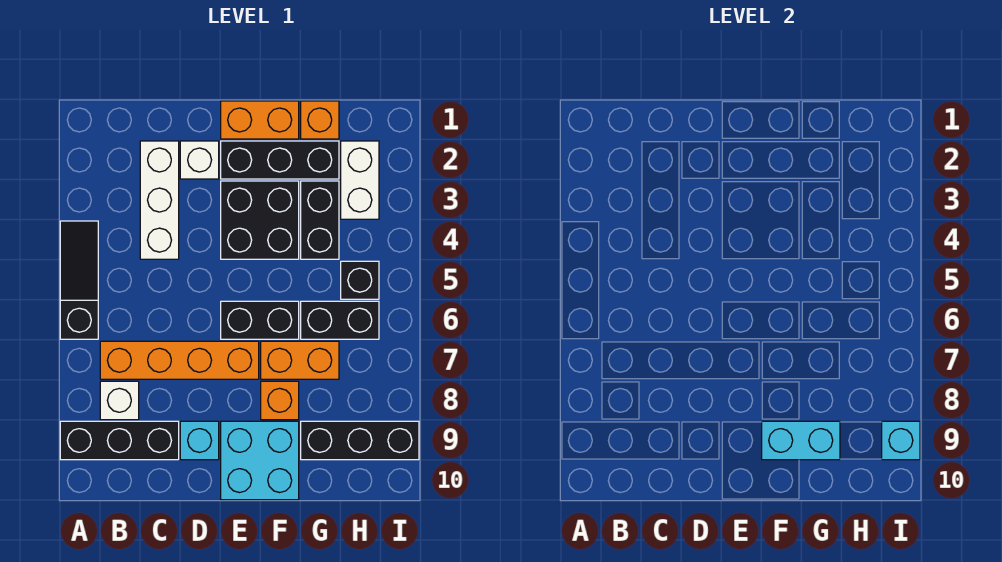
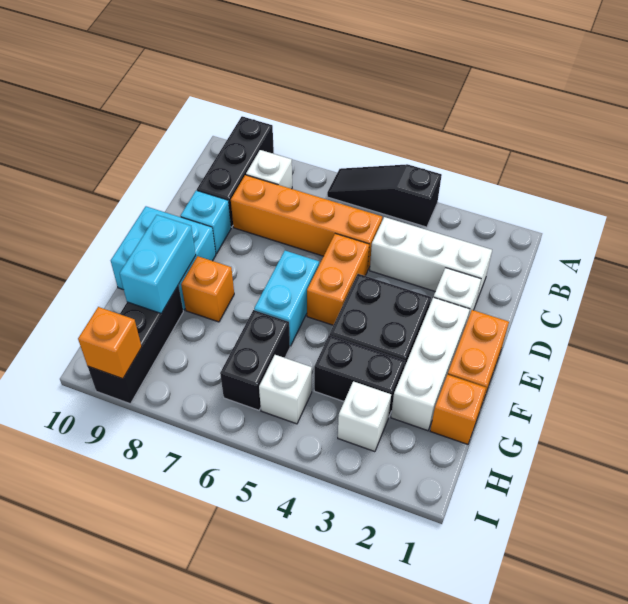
black slope A4:A6 level 1 top 6 -> black slope A4:A6 level 1 top 4
orange brick B7:E7 level 1 -> orange brick C5:C8 level 1
black brick E2:G2 level 1 -> white brick E2:G2 level 1
black brick E6:F6 level 1 -> cyan brick E6:F6 level 1
orange brick F7:G7 level 1 -> orange brick D5:E5 level 1
white brick H2:H3 level 1 -> white brick H3 level 1
black brick H5 level 1 -> white brick H5 level 1
cyan brick I9 level 2 -> orange brick I9 level 2

